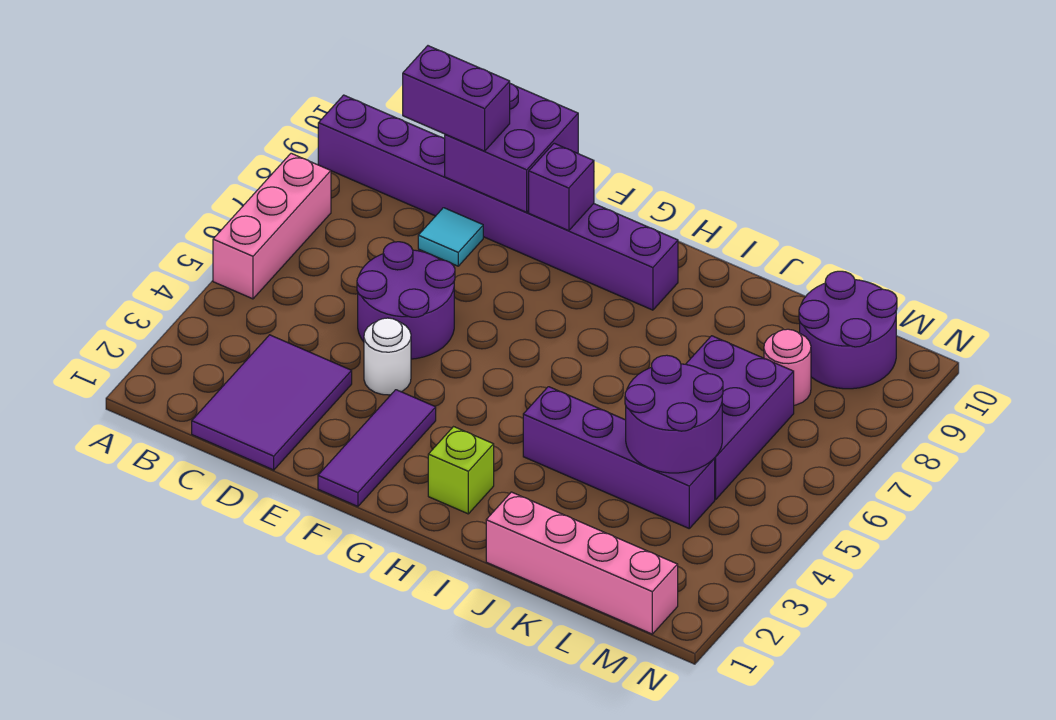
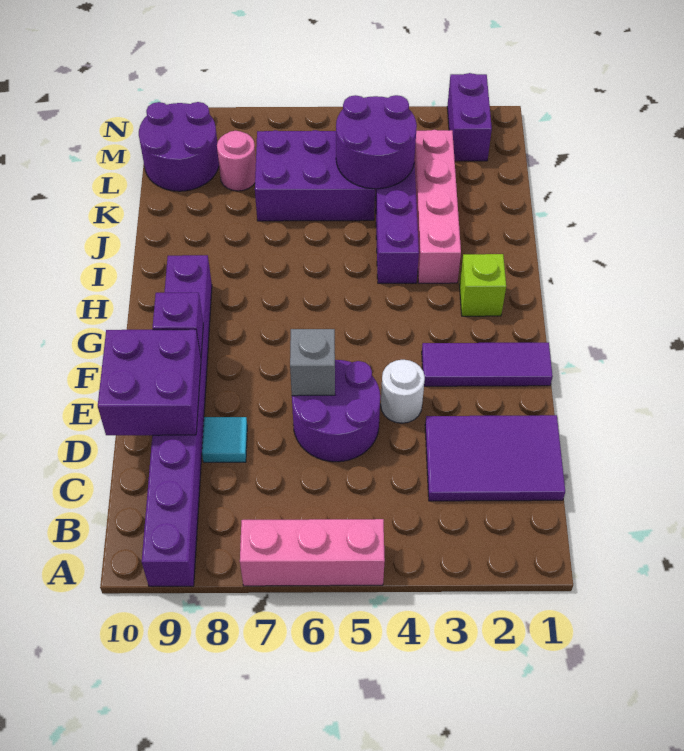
purple brick C9:D9 level 3 -> purple brick M2:N2 level 1
none -> grey brick E6 level 2
pink brick J1:M1 level 1 -> pink brick I3:L3 level 1

